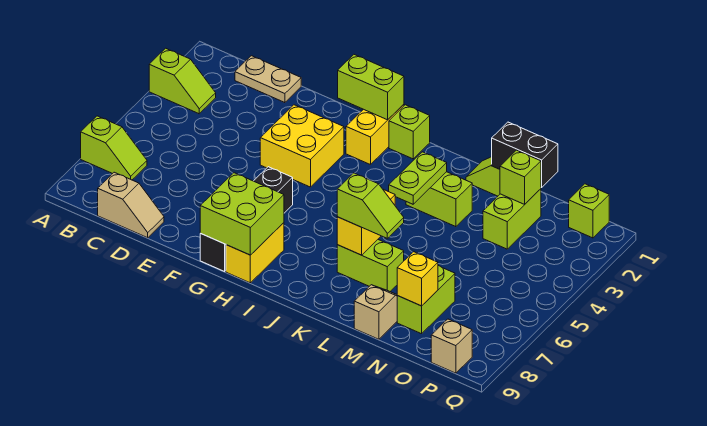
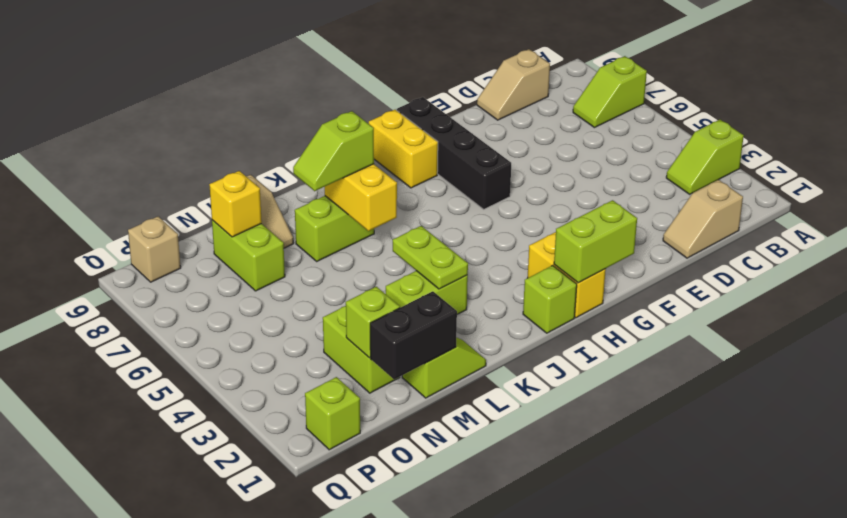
tan plate C1:D1 level 1 -> tan slope C1:D1 level 1 top C
yellow brick F3:G4 level 1 -> none
lime brick G8:H9 level 2 -> none

